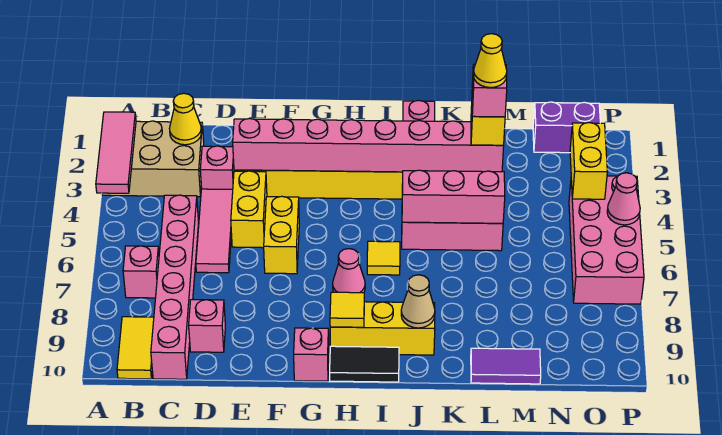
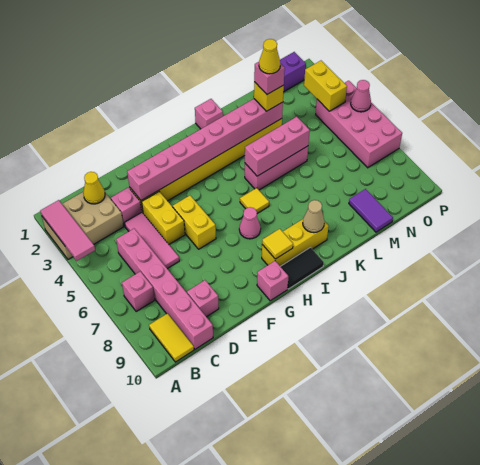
purple tile L10:M10 level 1 -> purple tile M9:M10 level 1

